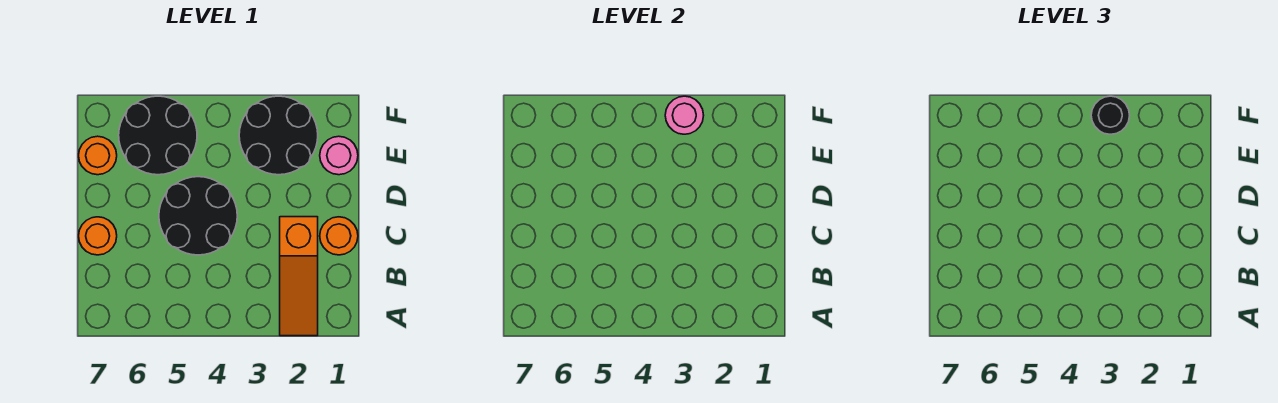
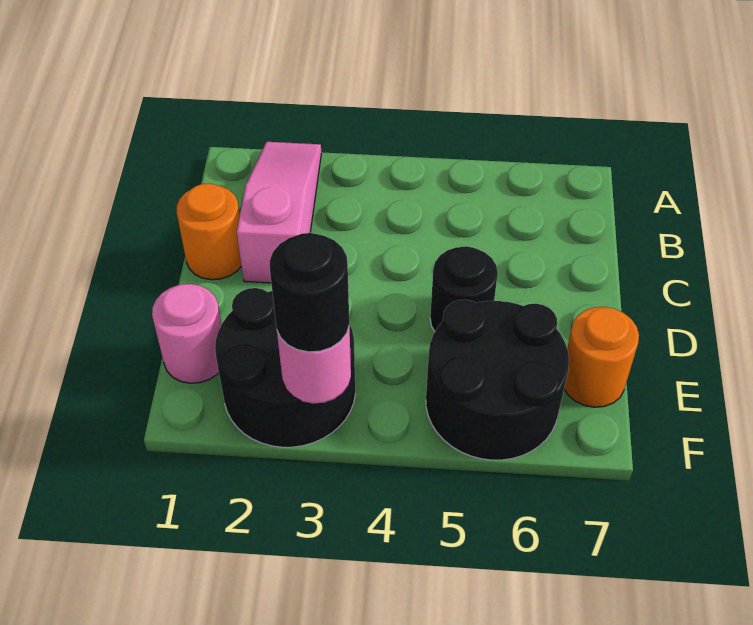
orange slope A2:C2 level 1 top C -> pink slope A2:C2 level 1 top C
black round brick C4:D5 level 1 -> black round brick D5 level 1
orange round brick C7 level 1 -> none

